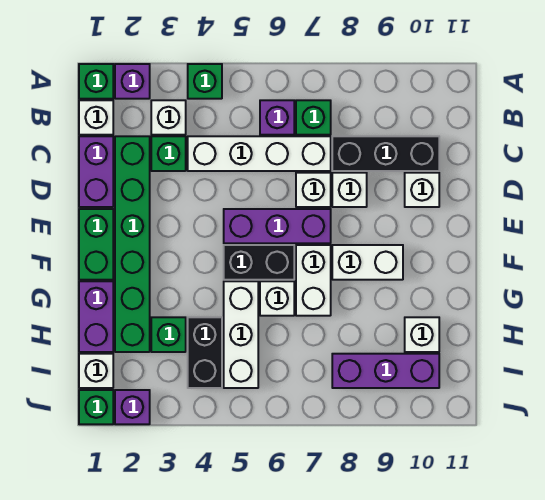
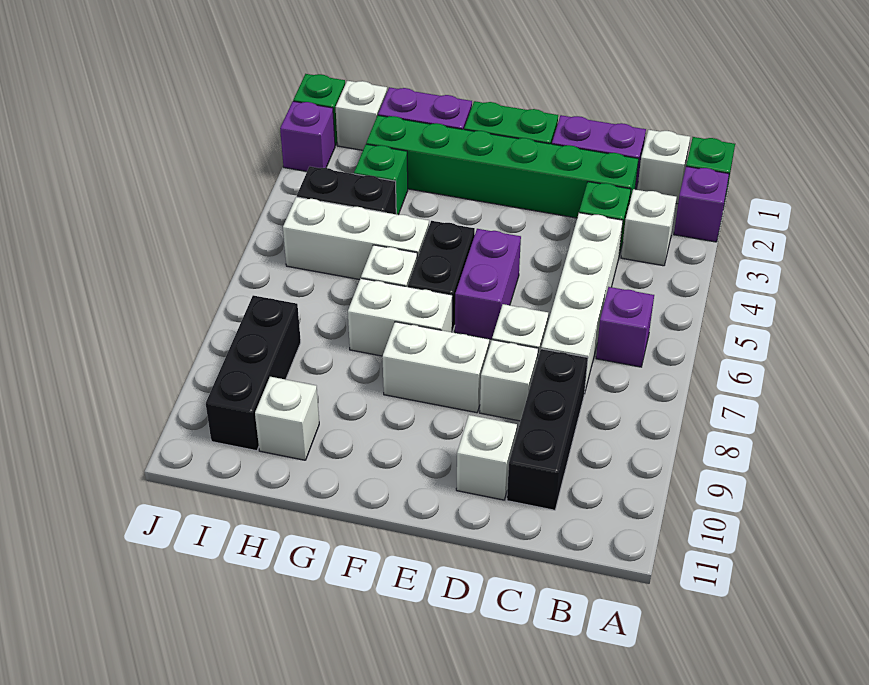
green brick A4 level 1 -> none
green brick B7 level 1 -> none
purple brick E5:E7 level 1 -> purple brick E5:E6 level 1
white brick F8:F9 level 1 -> white brick E8:F8 level 1
purple brick I8:I10 level 1 -> black brick I8:I10 level 1

